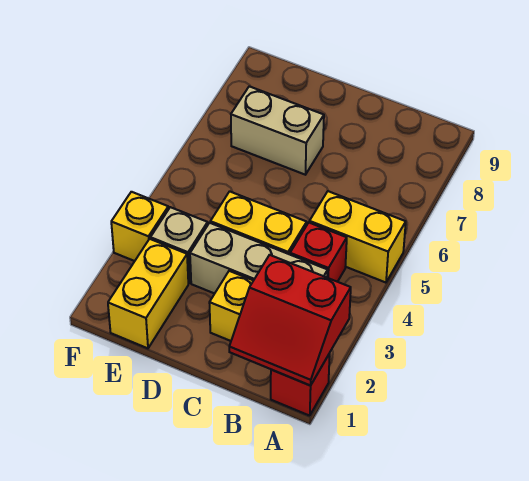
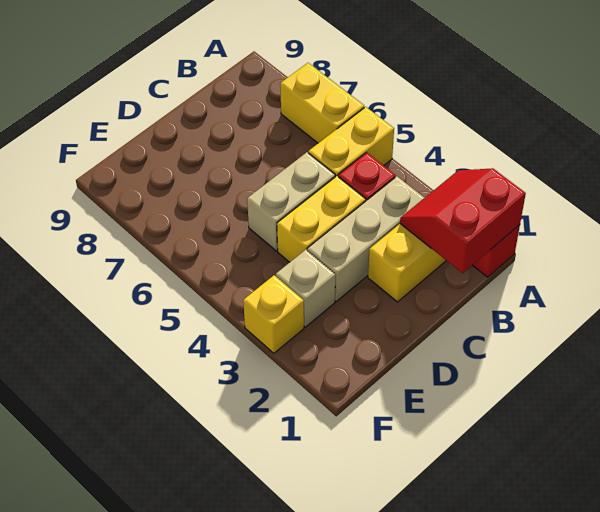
red slope A1:B2 level 2 top 2 -> red slope A1:B2 level 2 top 1
tan brick D7:E7 level 1 -> tan brick C5:D5 level 1
yellow brick E1:E2 level 1 -> yellow brick A6:A7 level 1

